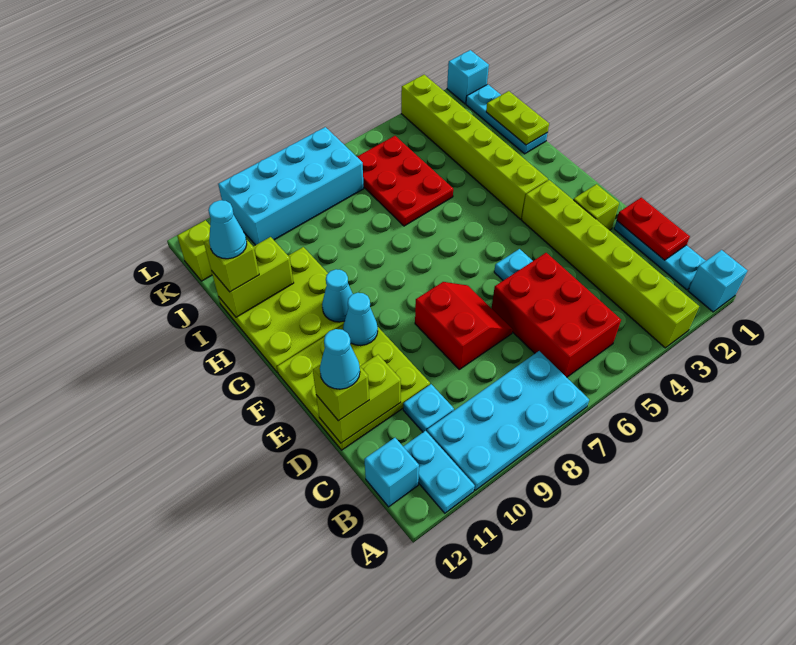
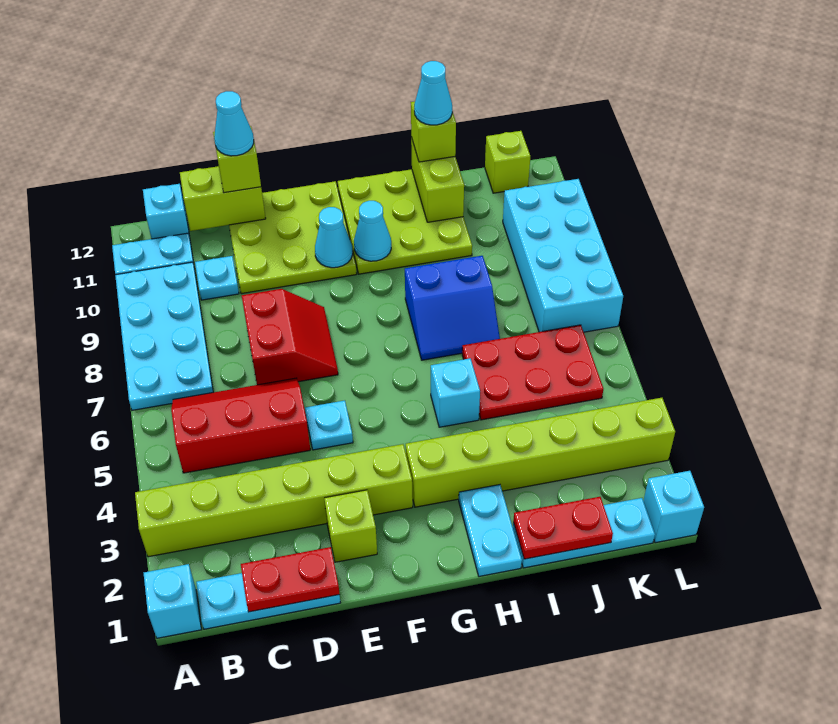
red brick B5:D6 level 1 -> red slope B5:D6 level 1 top 5
red slope D7:E8 level 1 top 8 -> red slope D7:E8 level 1 top D
lime brick D11:D12 level 2 -> lime brick C12:D12 level 2
none -> cyan plate H1:H2 level 1
none -> cyan brick H5 level 1
none -> blue slope H7:I8 level 1 top 8
lime plate I1:J1 level 2 -> red plate I1:J1 level 2

